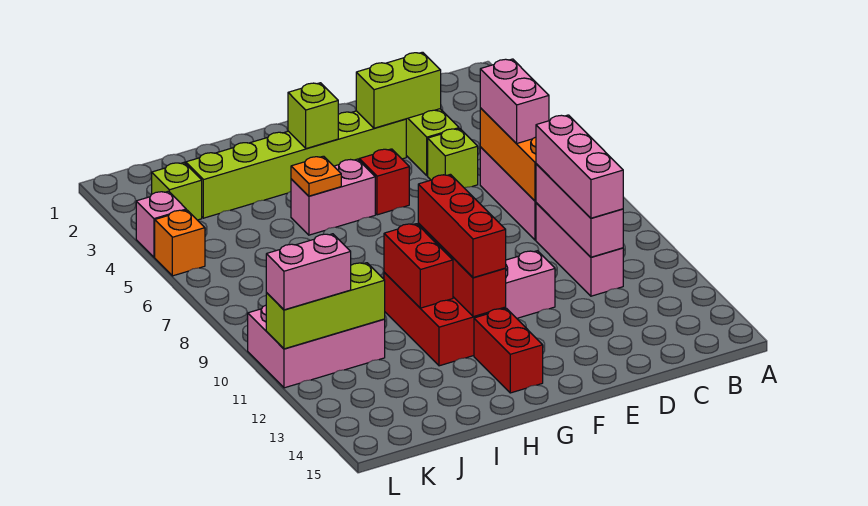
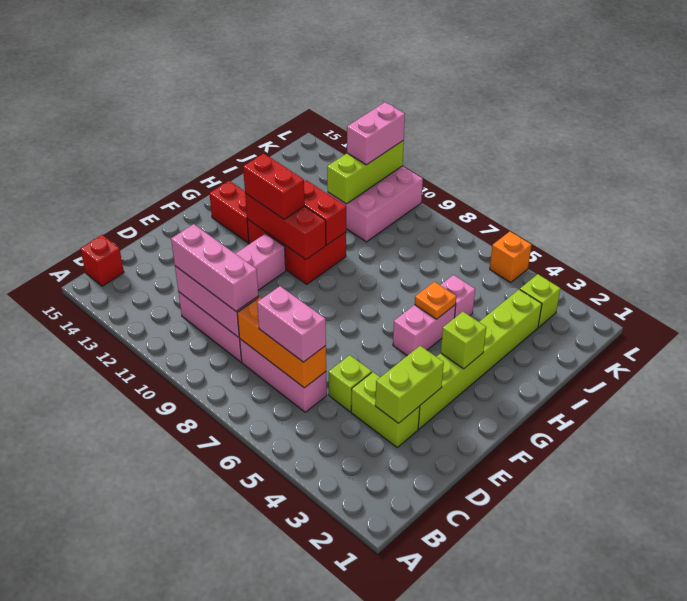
red brick F5 level 1 -> red brick B15 level 1
red brick G10:G12 level 3 -> red brick G11:G12 level 3
pink brick L4 level 1 -> pink brick I5 level 1

